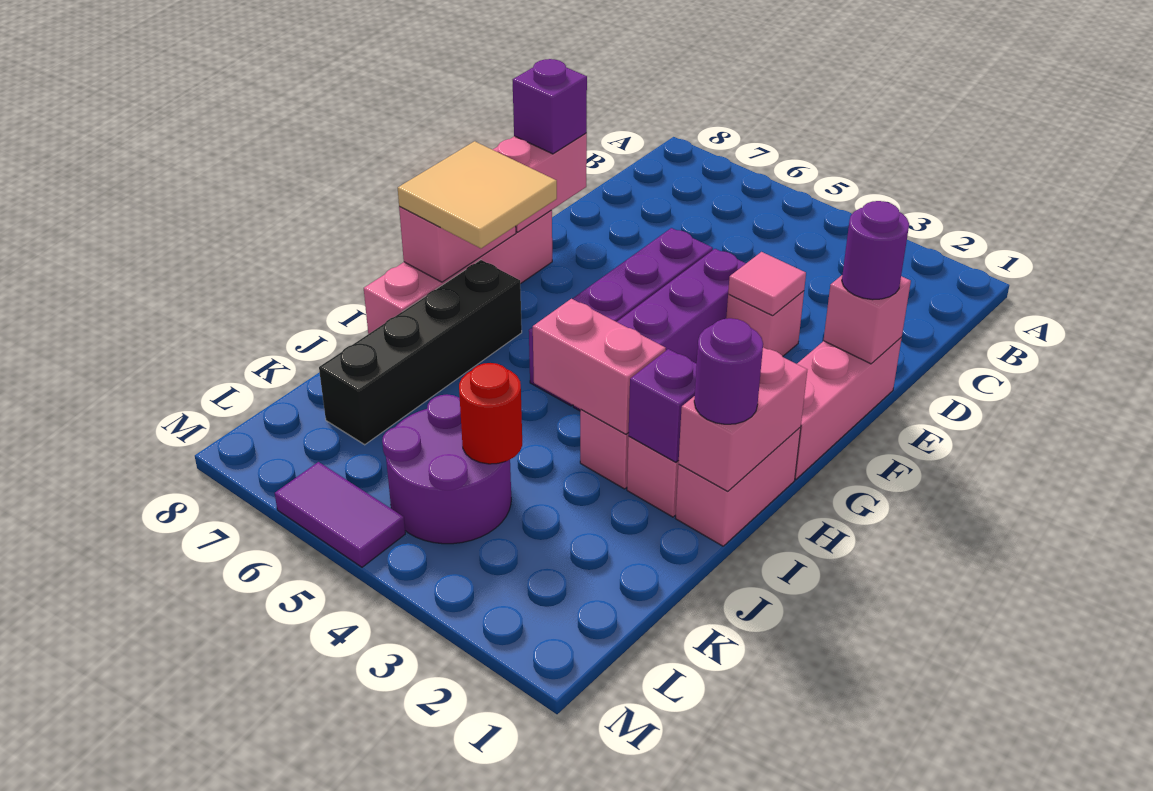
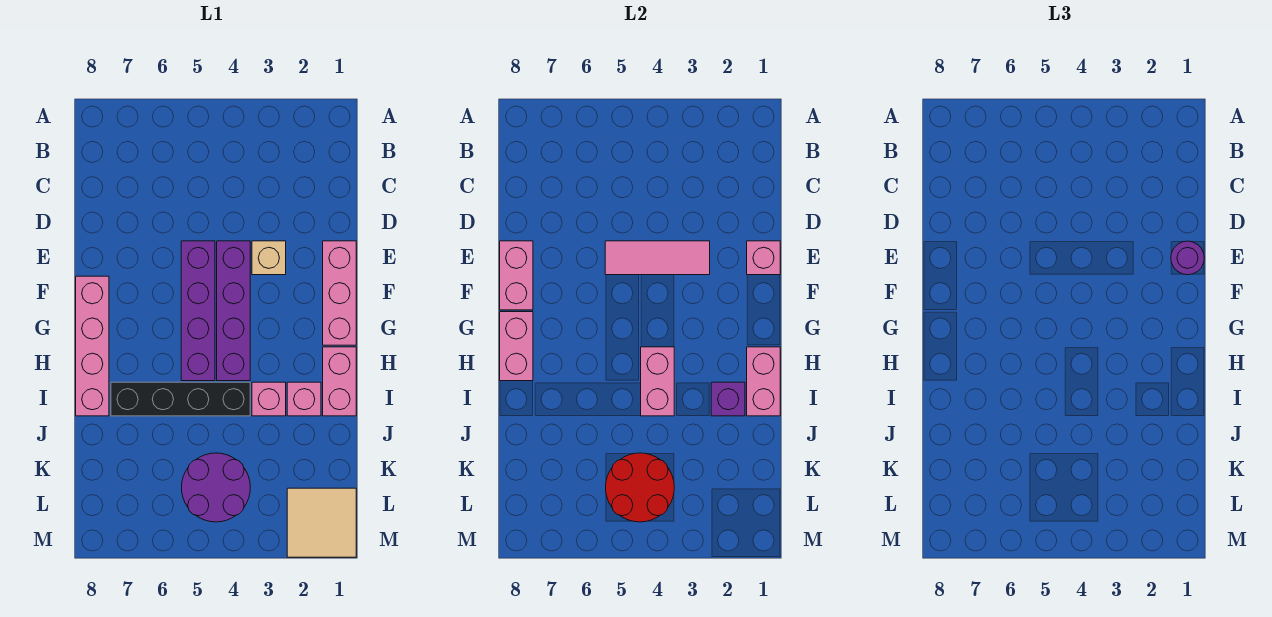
pink brick E3 level 1 -> tan brick E3 level 1
pink tile E3 level 2 -> pink tile E3:E5 level 2
purple brick E8 level 3 -> none
tan tile G7:H8 level 3 -> tan tile L1:M2 level 1
black brick H7:K7 level 1 -> black brick I4:I7 level 1
purple round brick I1 level 3 -> none
pink brick I3:I4 level 2 -> pink brick H4:I4 level 2
red round brick K4 level 2 -> red round brick K4:L5 level 2
purple tile M5:M6 level 1 -> none

